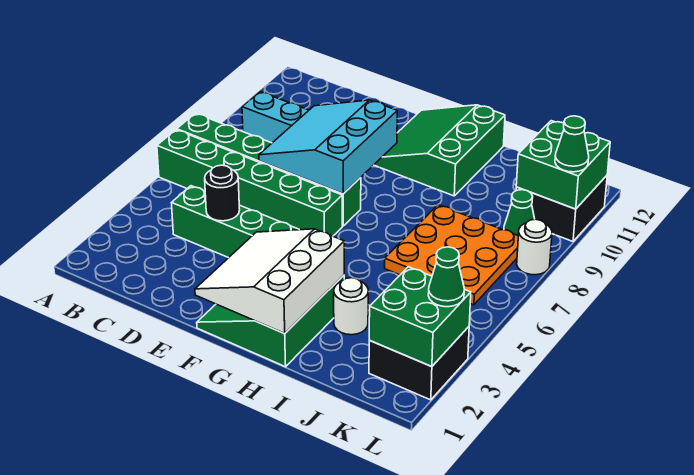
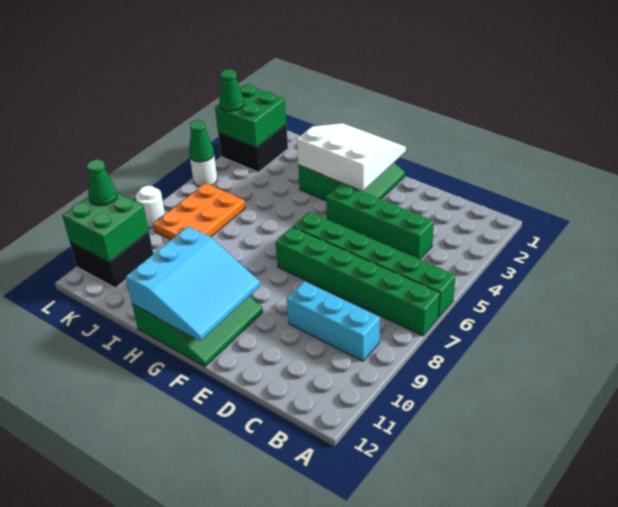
black round brick D4 level 2 -> none
cyan slope D7:F9 level 2 top F -> cyan slope F10:H12 level 2 top H
white slope F1:H3 level 2 top H -> white slope F1:H3 level 2 top 3
white round brick I3 level 1 -> white round brick L5 level 1
orange plate I6:K8 level 1 -> orange plate J6:K8 level 1
green cone K9 level 1 -> green cone L5 level 2

